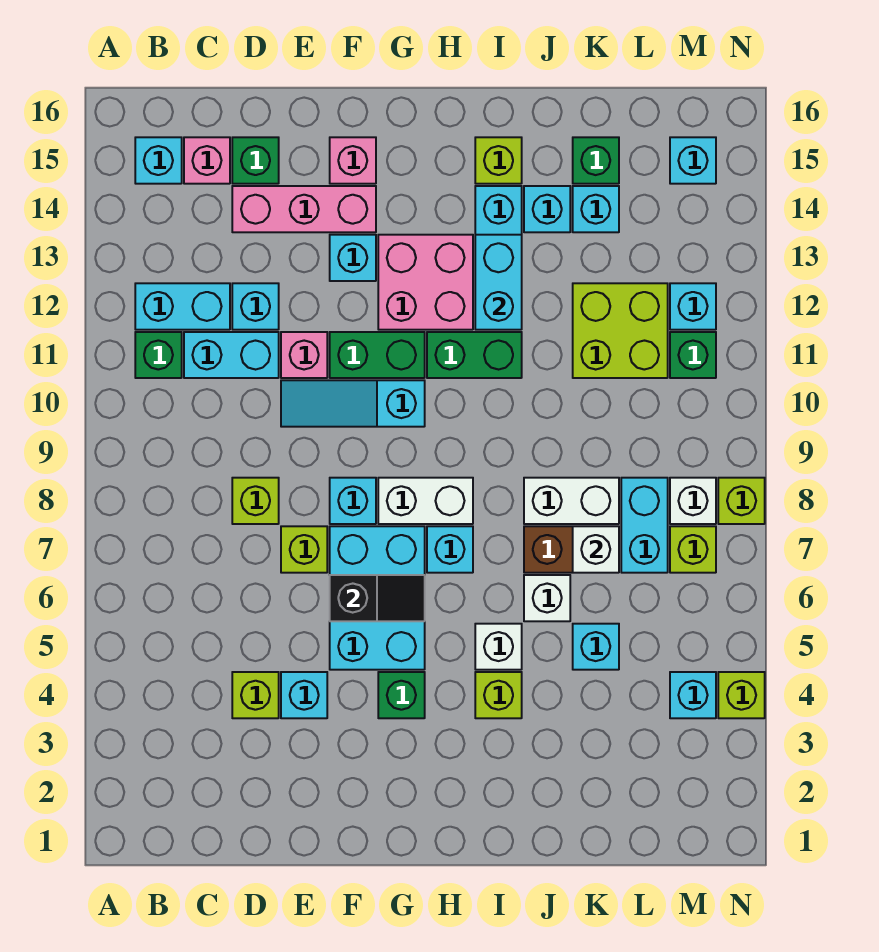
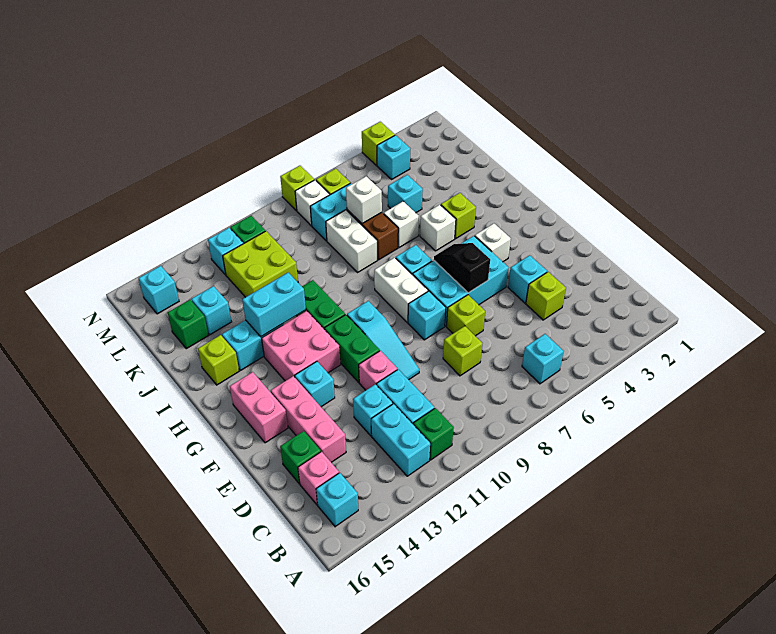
pink brick F15 level 1 -> pink brick F15:G15 level 1
green brick G4 level 1 -> white brick G4 level 1
cyan brick J14 level 1 -> cyan brick B6 level 1

